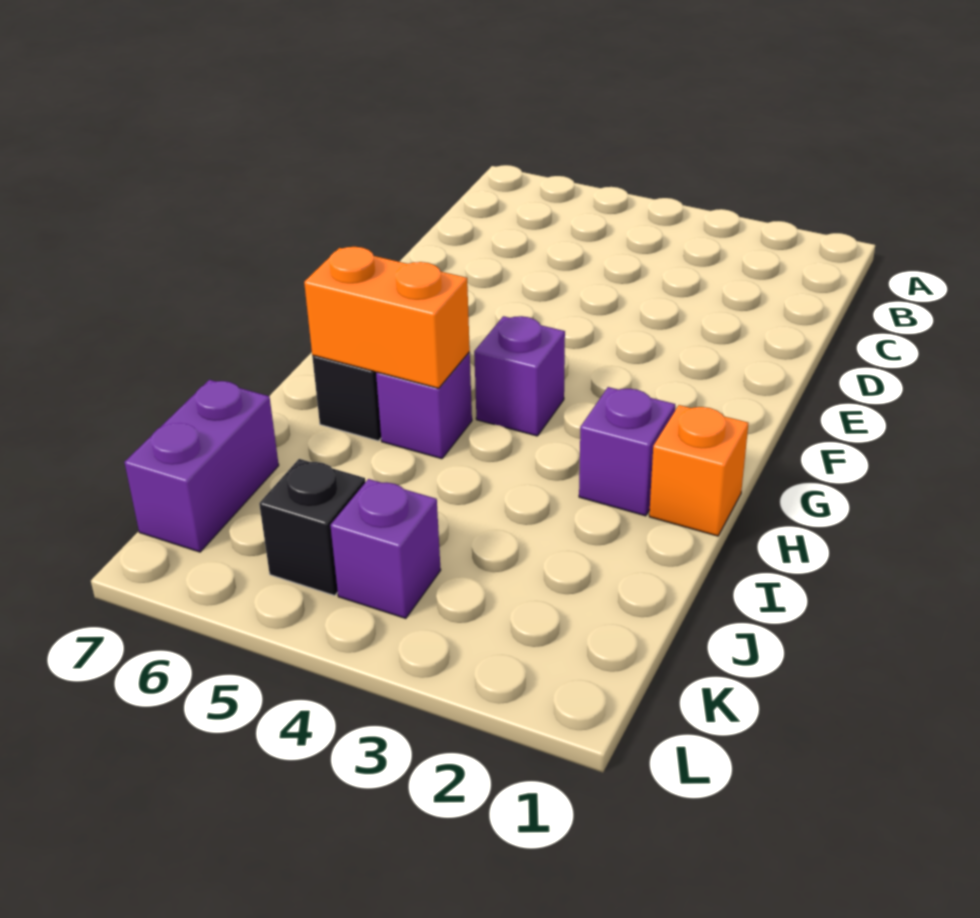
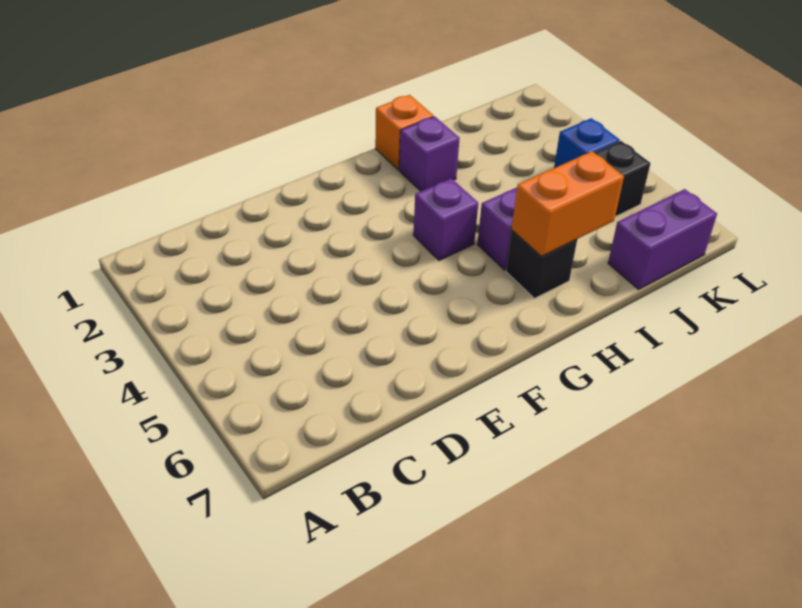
orange brick H5:H6 level 2 -> orange brick H6:I6 level 2
purple brick K4 level 1 -> blue brick K4 level 1

